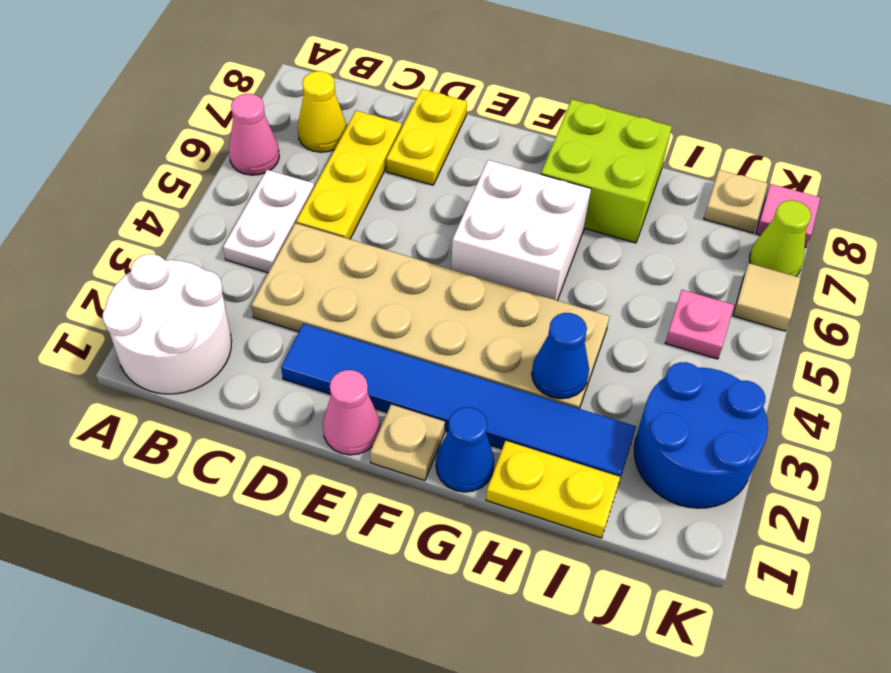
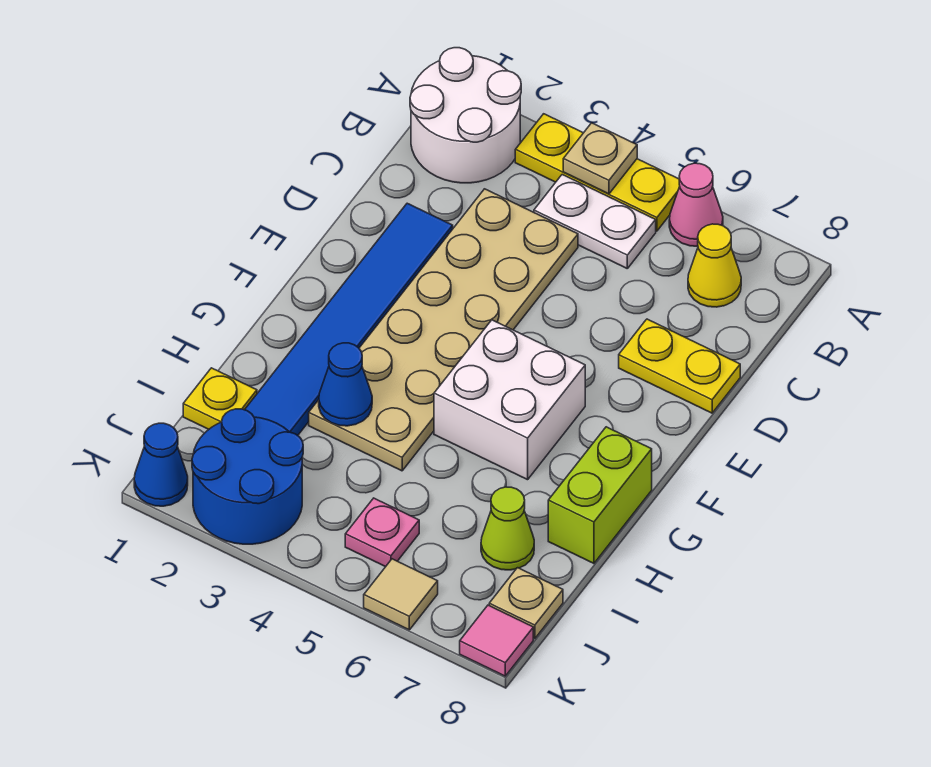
yellow plate C5:C7 level 1 -> yellow plate A3:A5 level 1
pink cone E1 level 1 -> none
tan plate F1 level 1 -> tan plate A4 level 2
blue cone G1 level 1 -> blue cone K1 level 1
lime brick G7:H8 level 1 -> lime brick G8:H8 level 1
yellow plate H1:I1 level 1 -> yellow plate I1 level 1
lime cone K7 level 1 -> lime cone I7 level 1

